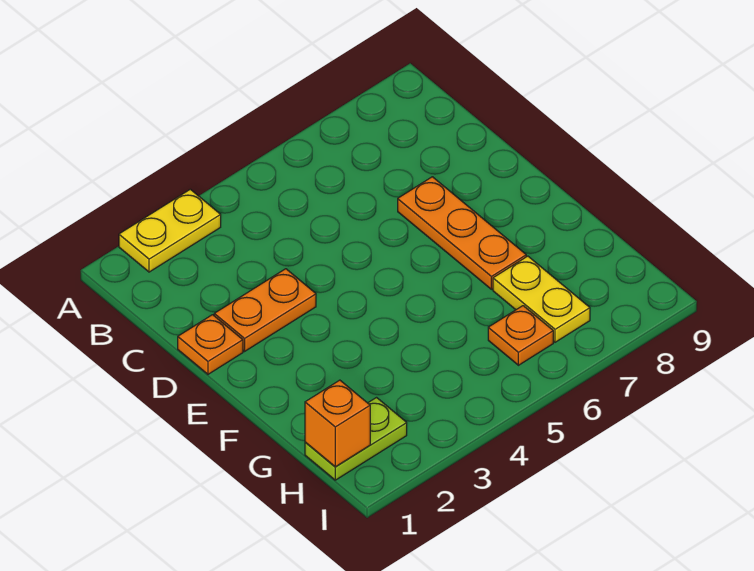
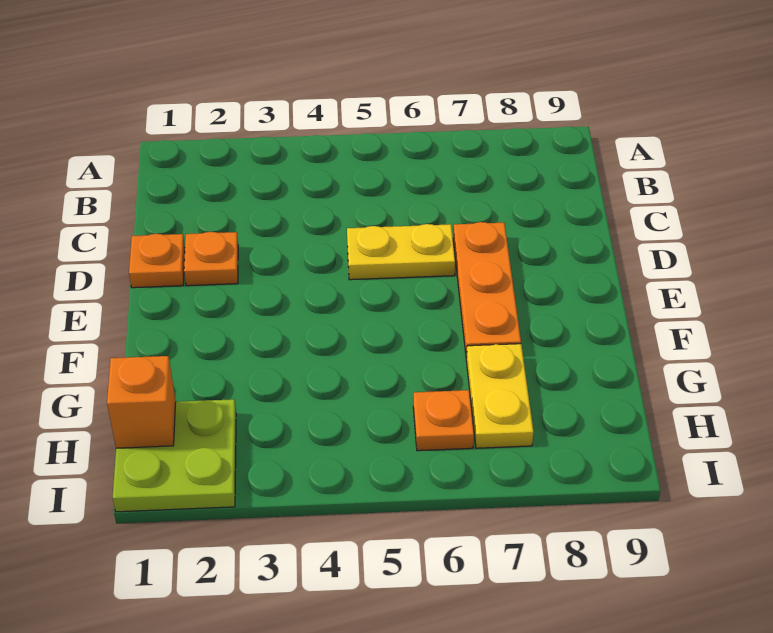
yellow plate A2:A3 level 1 -> yellow plate D5:D6 level 1
orange plate D2:D3 level 1 -> orange plate D2 level 1
lime plate H1:H2 level 1 -> lime plate H1:I2 level 1

